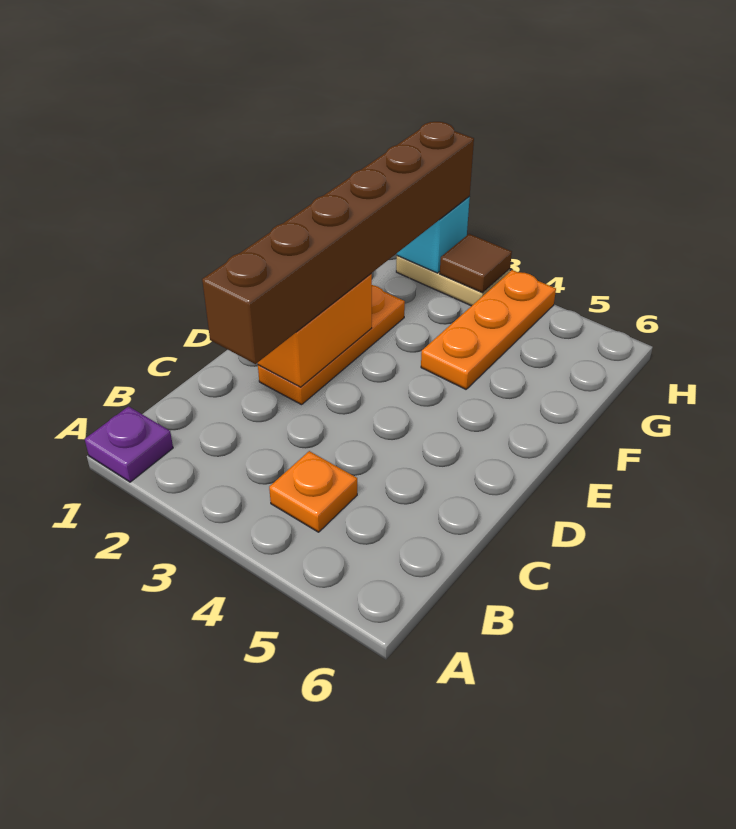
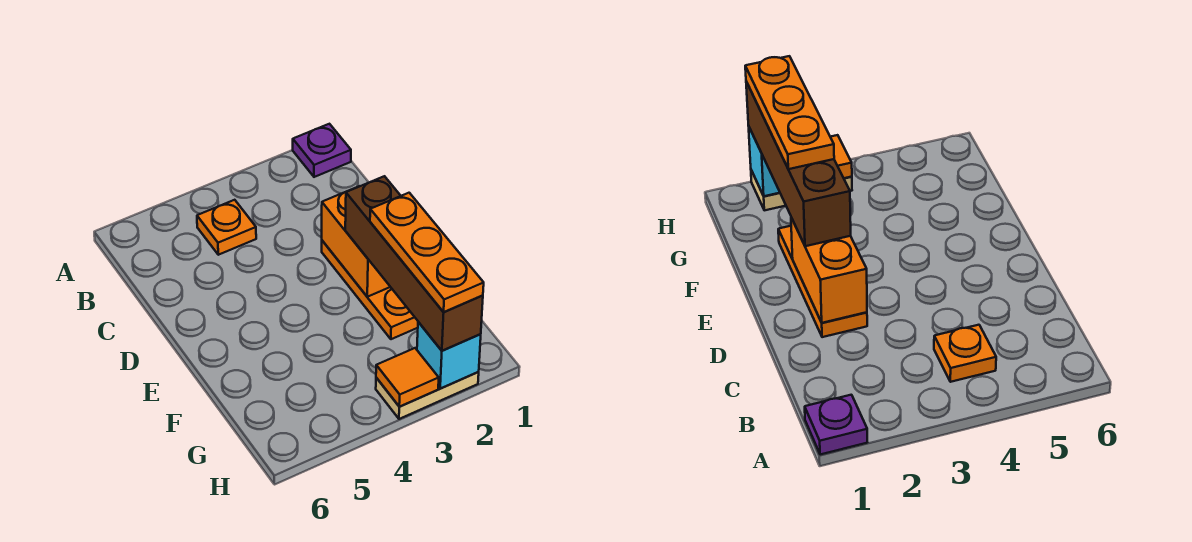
brown brick C2:H2 level 3 -> brown brick E2:H2 level 3
orange plate F4:H4 level 1 -> orange plate F2:H2 level 4
brown tile H3 level 2 -> orange tile H3 level 2

